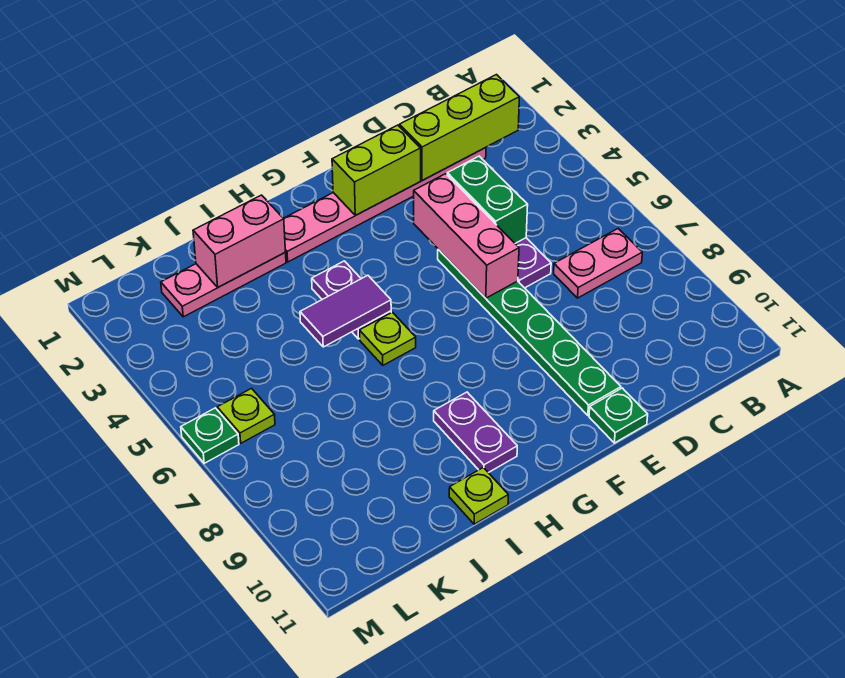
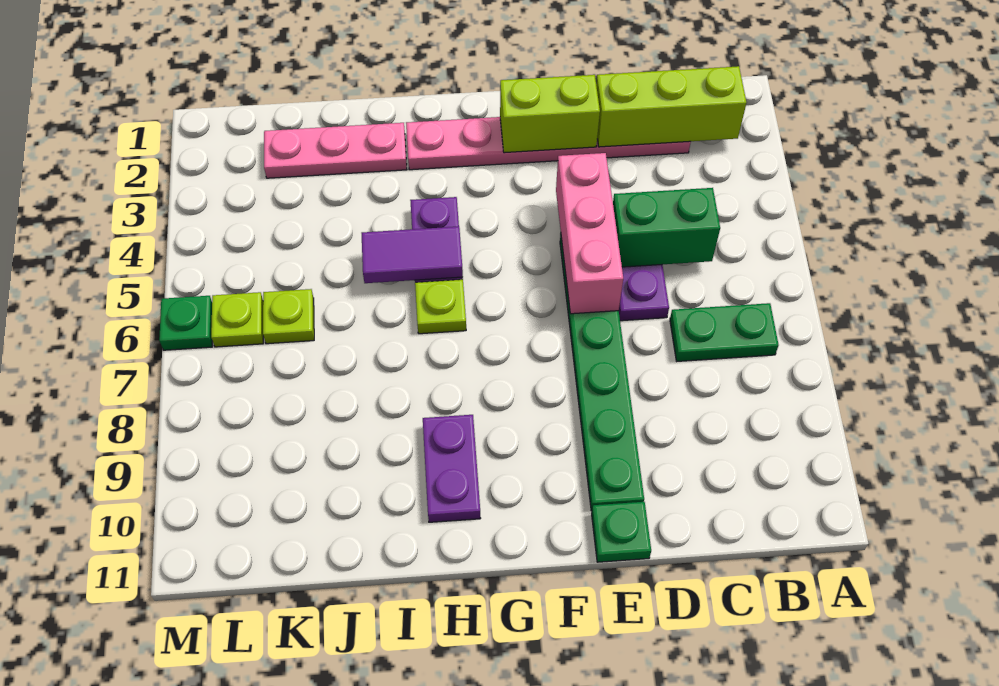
pink plate B7:C7 level 1 -> green plate B7:C7 level 1
green brick D4:D5 level 2 -> green brick C5:D5 level 2
pink brick I2:J2 level 2 -> none
lime plate I11 level 1 -> lime plate K6 level 1

